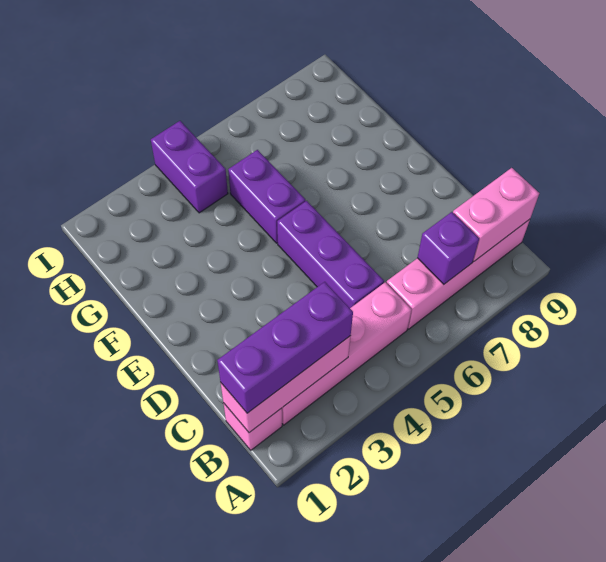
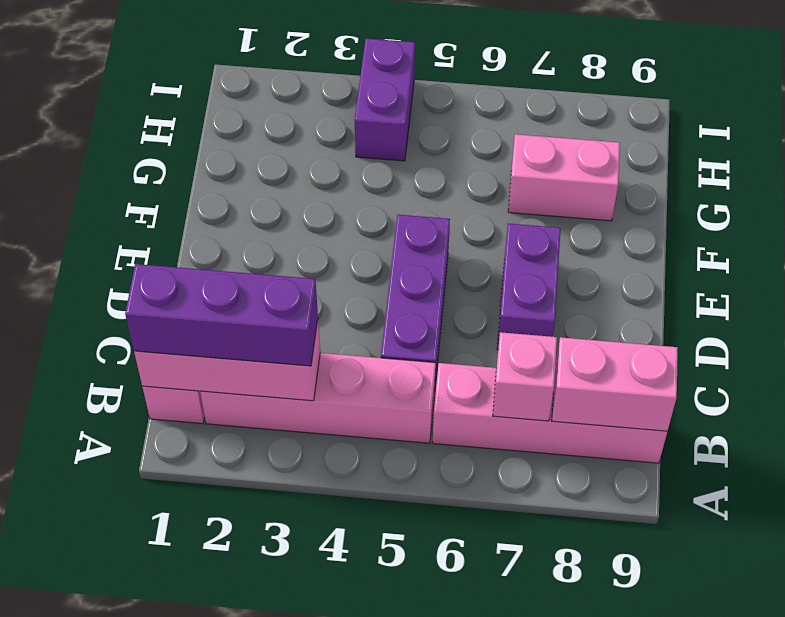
purple brick B7 level 2 -> pink brick B7 level 2
purple brick F5:G5 level 1 -> purple brick D7:E7 level 1
none -> pink brick G7:G8 level 1

